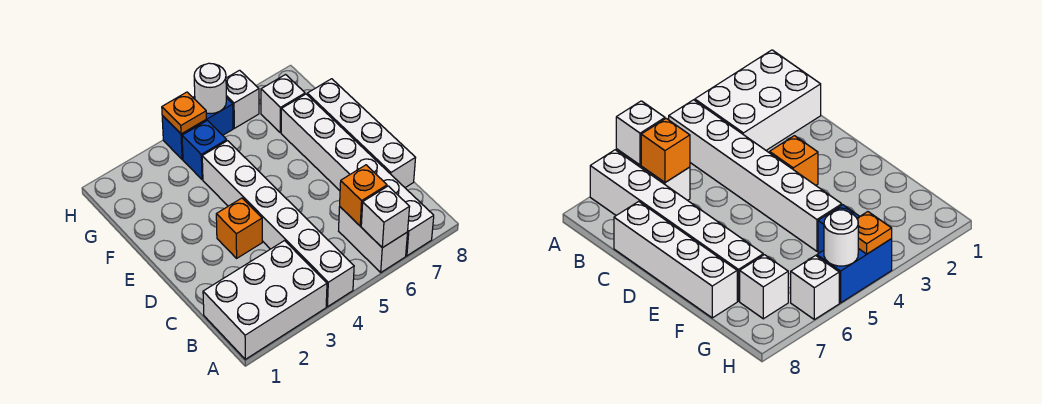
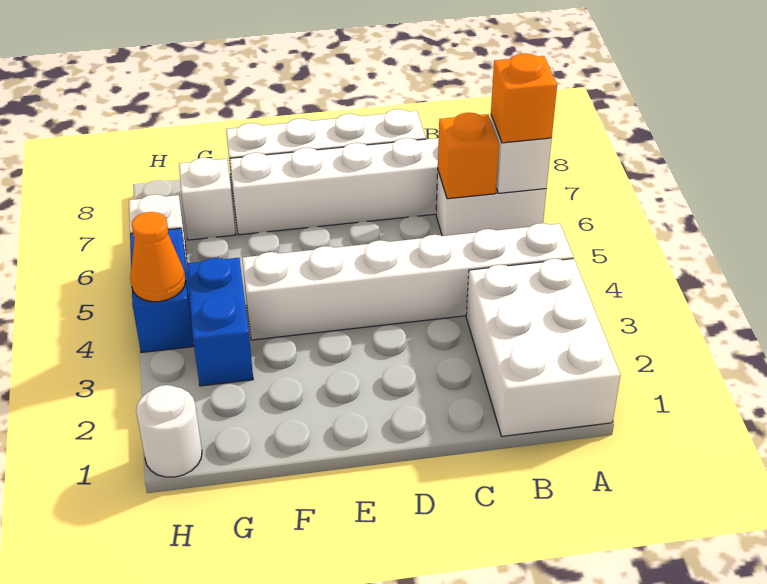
orange brick D3 level 1 -> orange brick A6 level 3
blue brick G4 level 1 -> blue brick G3:G4 level 1
orange plate H4 level 2 -> orange cone H4 level 2
white round brick H5 level 2 -> white round brick H1 level 1

